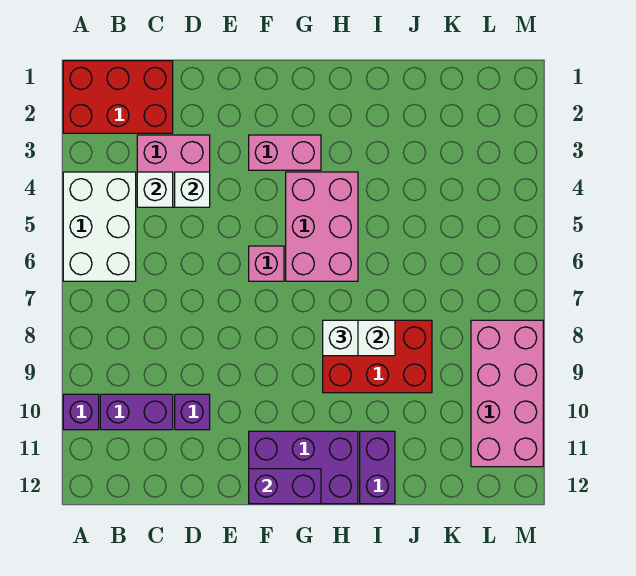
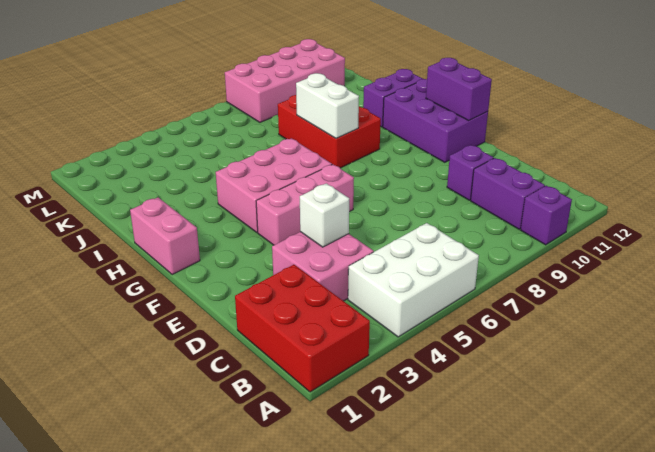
white brick C4 level 2 -> none
pink brick F3:G3 level 1 -> pink brick G1:H1 level 1
pink brick F6 level 1 -> pink brick F4:F6 level 1
white brick H8 level 3 -> none

